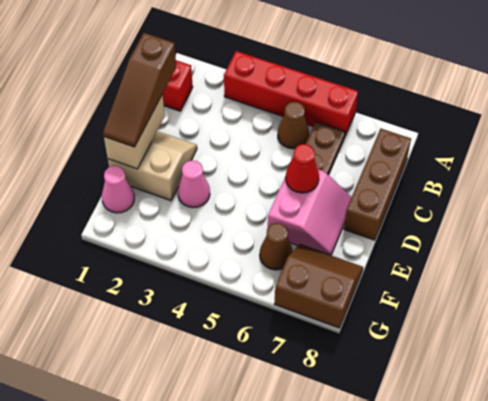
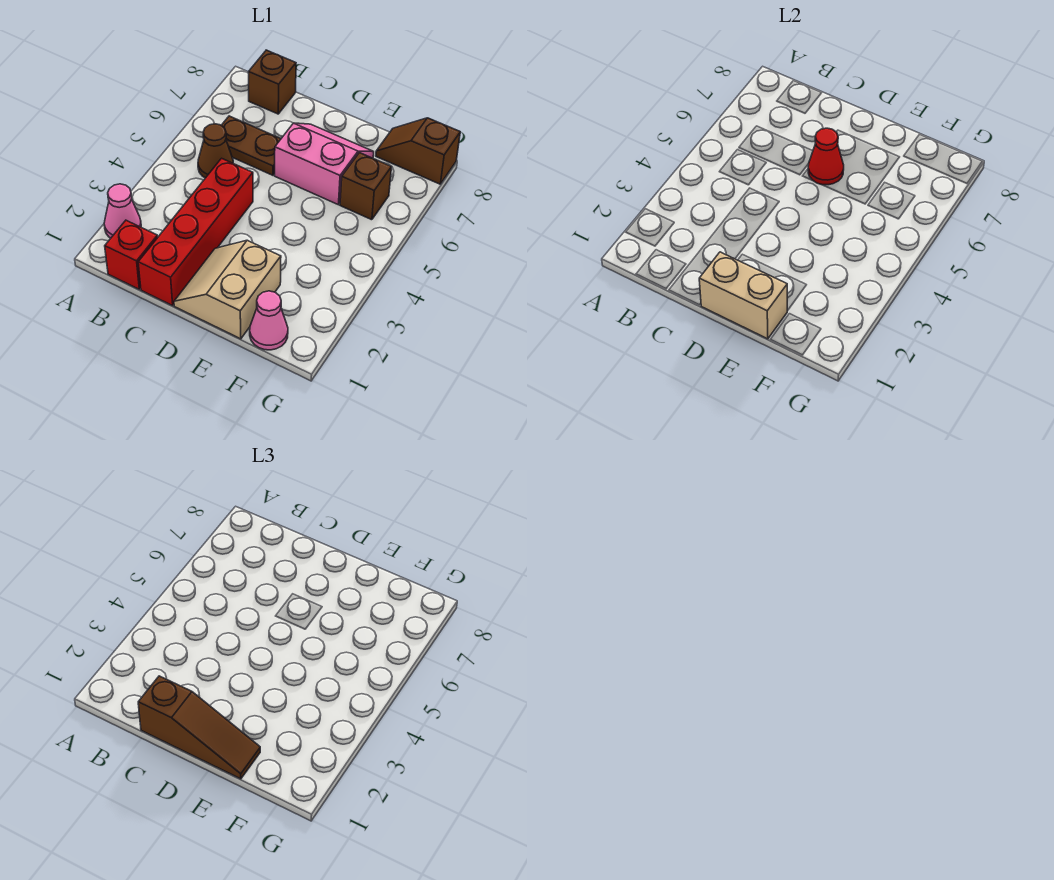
red brick A3:A6 level 1 -> red brick C1:C4 level 1
brown brick B8:D8 level 1 -> brown brick B8 level 1
pink cone E3 level 1 -> pink cone A2 level 1
brown cone F6 level 1 -> brown brick F6 level 1
brown slope F7:G8 level 1 top G -> brown slope F8:G8 level 1 top G

